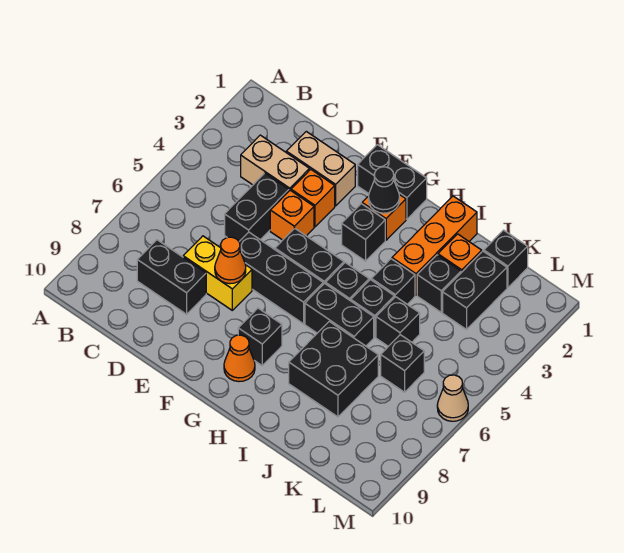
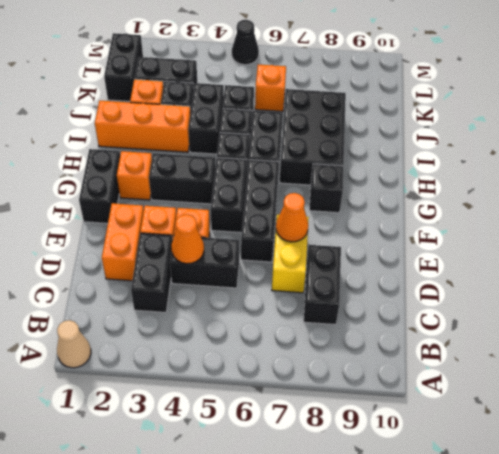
tan brick C3:D3 level 1 -> black brick C3:D3 level 1
tan brick D2:E2 level 1 -> orange brick D2:E2 level 1
black cone G2 level 2 -> black cone M5 level 1
black brick G3 level 1 -> black brick G3:G4 level 1
orange cone G9 level 1 -> orange cone D4 level 2
black brick I4 level 1 -> black brick I4:J4 level 1
black brick I7:J8 level 1 -> black brick H7:J8 level 1
black brick K1 level 1 -> black brick K1:L1 level 1
black brick K6 level 1 -> orange brick K6 level 1
tan cone M6 level 1 -> tan cone A1 level 1

